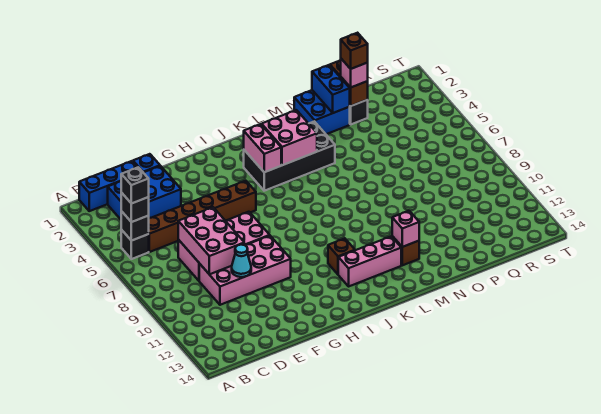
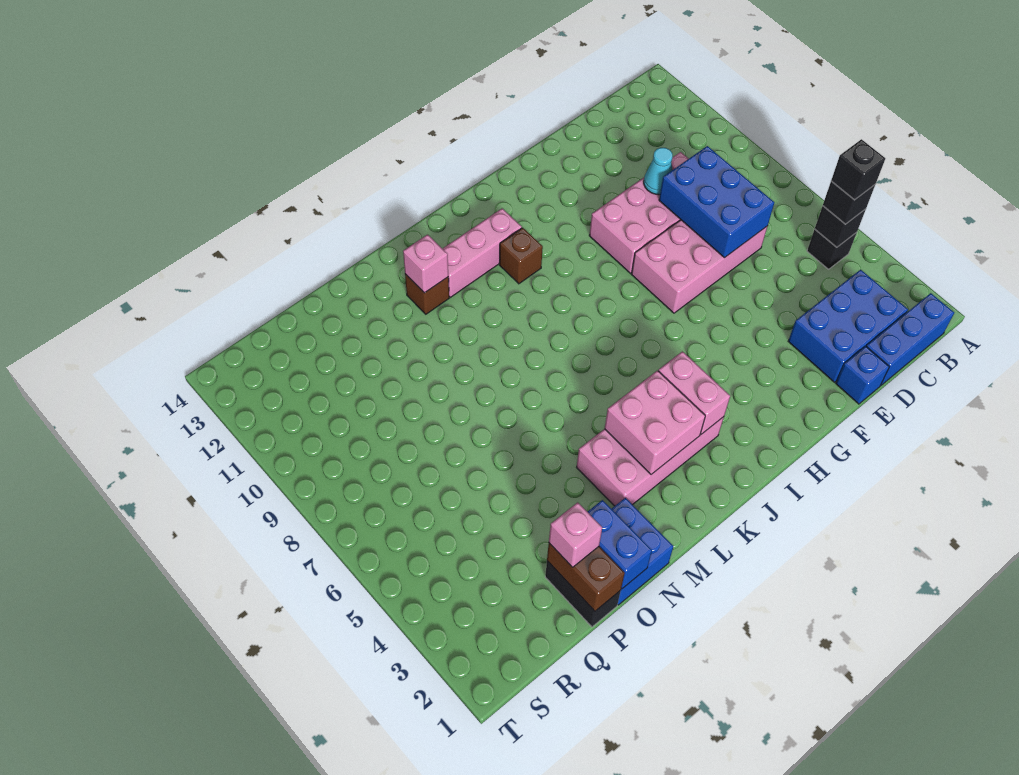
brown brick C5:H5 level 1 -> none
pink brick D7:E9 level 2 -> blue brick D7:E9 level 2
black brick J3:M4 level 1 -> pink brick J3:M4 level 1
brown brick P2 level 4 -> none

